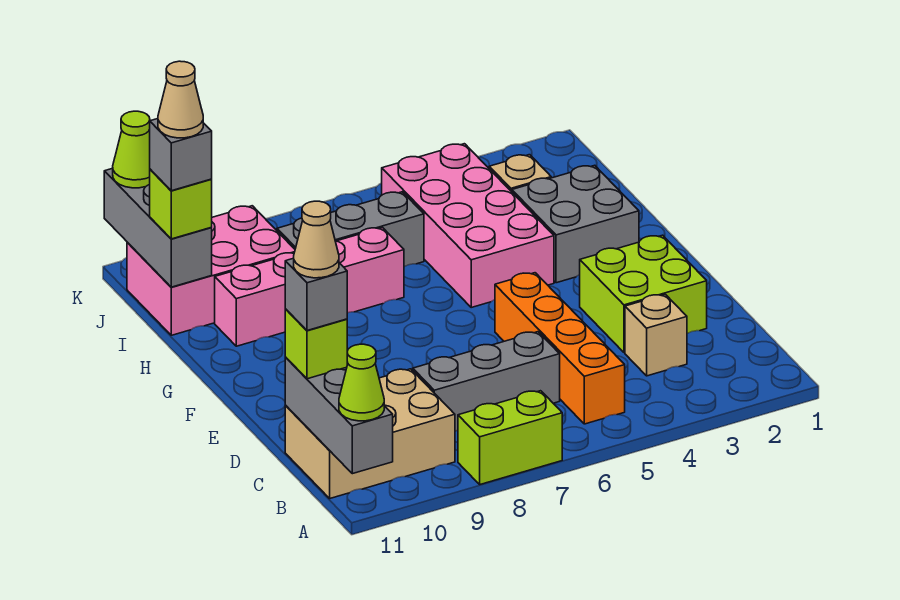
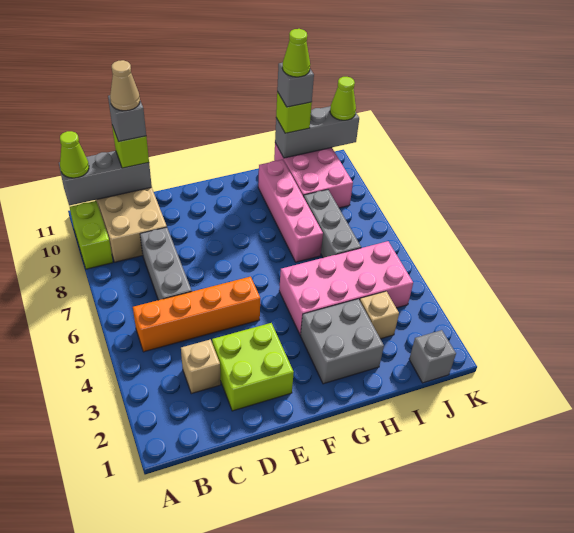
lime brick A7:A8 level 1 -> lime brick A9:A10 level 1
tan cone I11 level 5 -> lime cone I11 level 5
none -> grey brick J1 level 1

